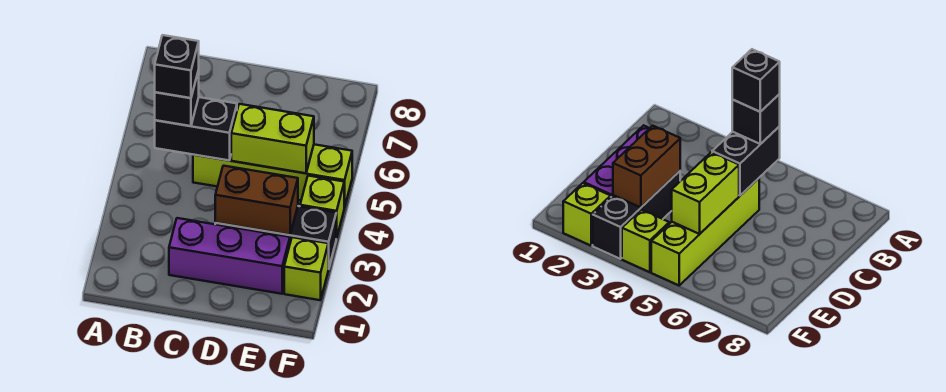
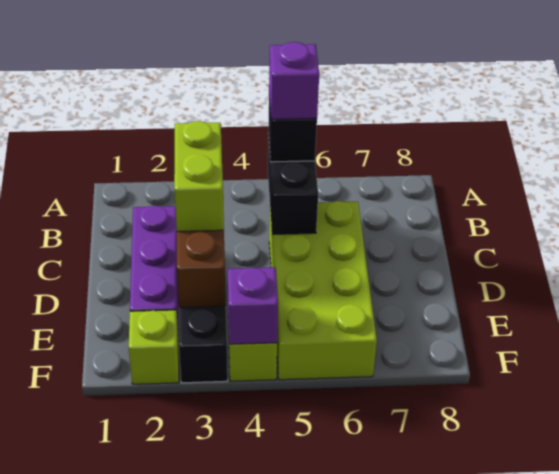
black brick B5 level 4 -> purple brick B5 level 4
lime brick C5:F5 level 1 -> lime brick C5:F6 level 1
lime brick D5:E5 level 2 -> lime brick C3:D3 level 3
none -> purple brick F4 level 2

